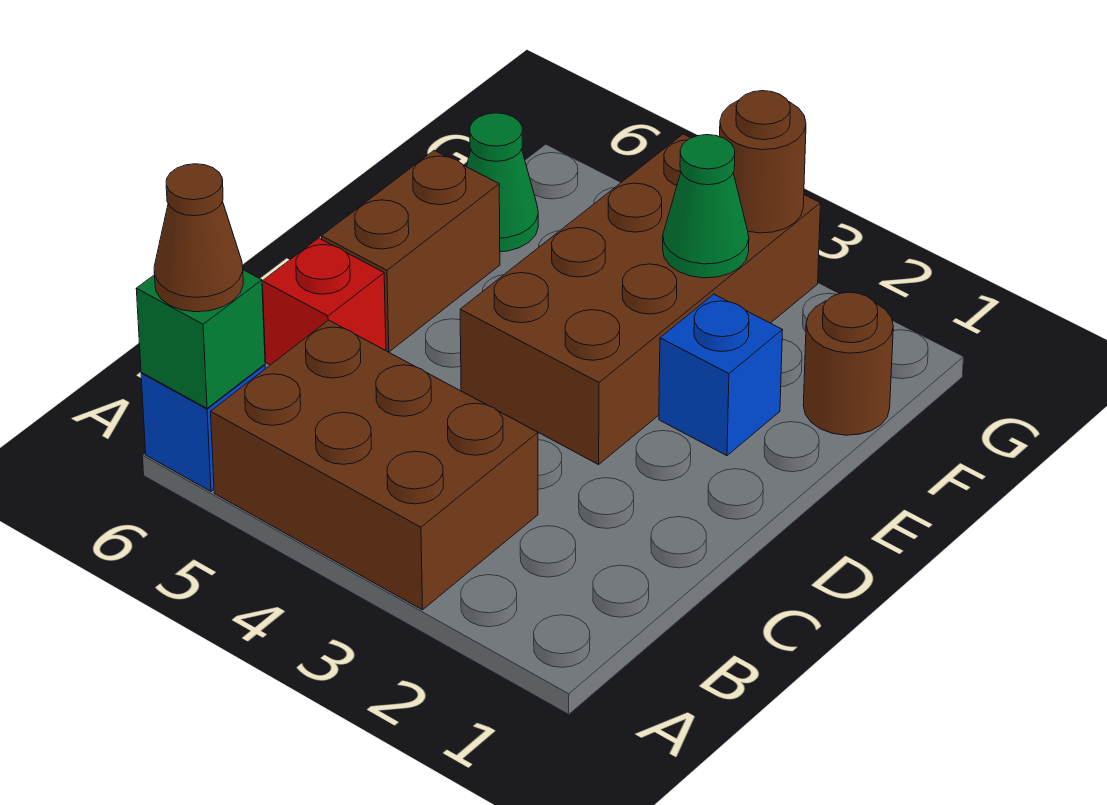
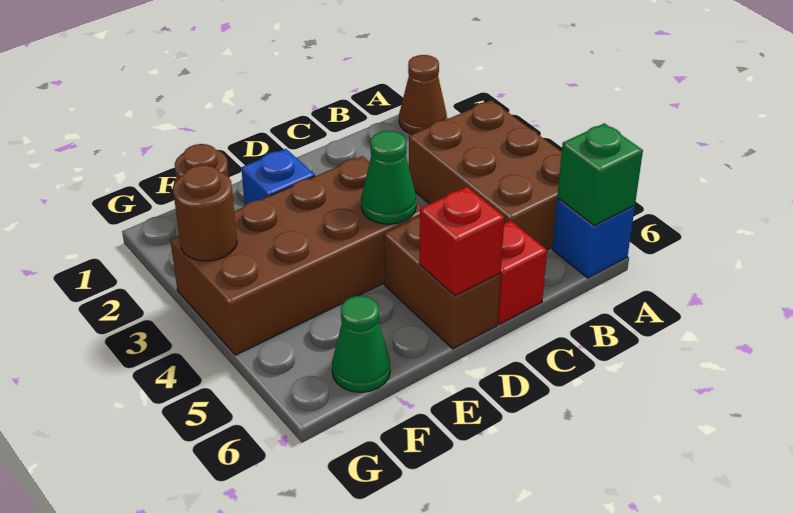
brown cone A6 level 3 -> brown cone A1 level 1
brown brick D6:E6 level 1 -> brown brick D5:D6 level 1
none -> red brick D6 level 2
green cone F3 level 2 -> green cone D4 level 2

